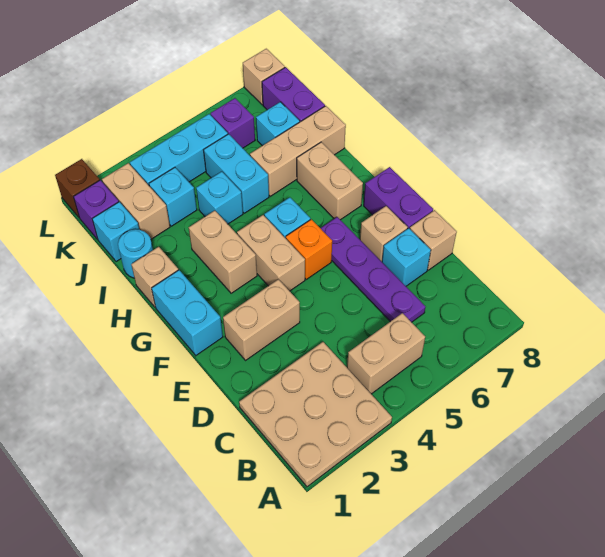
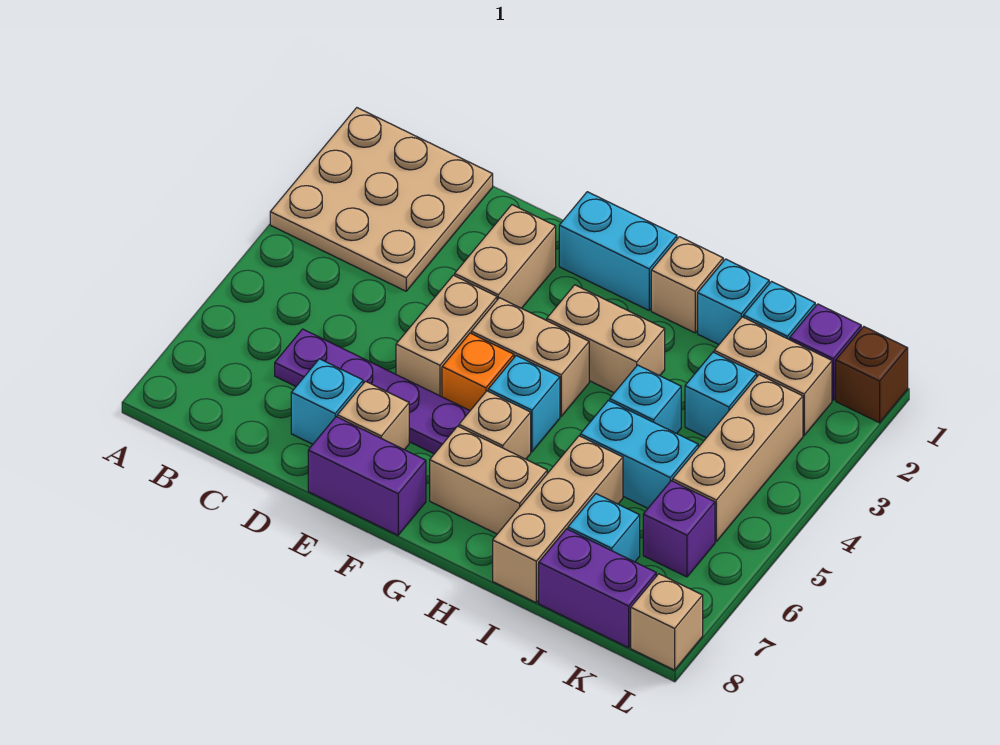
tan brick B4:B5 level 1 -> tan brick E4:E5 level 1
tan brick D8 level 1 -> tan brick G6 level 1
cyan round brick I1 level 1 -> cyan brick I1 level 1
cyan brick K3:K5 level 1 -> tan brick K3:K5 level 1

